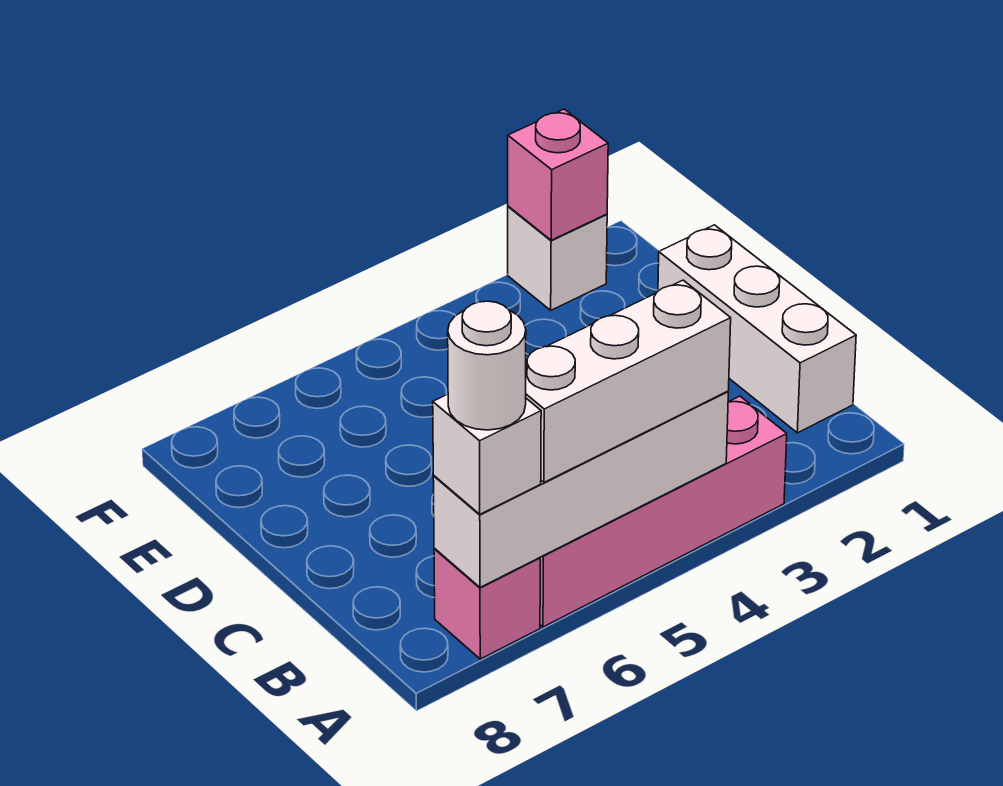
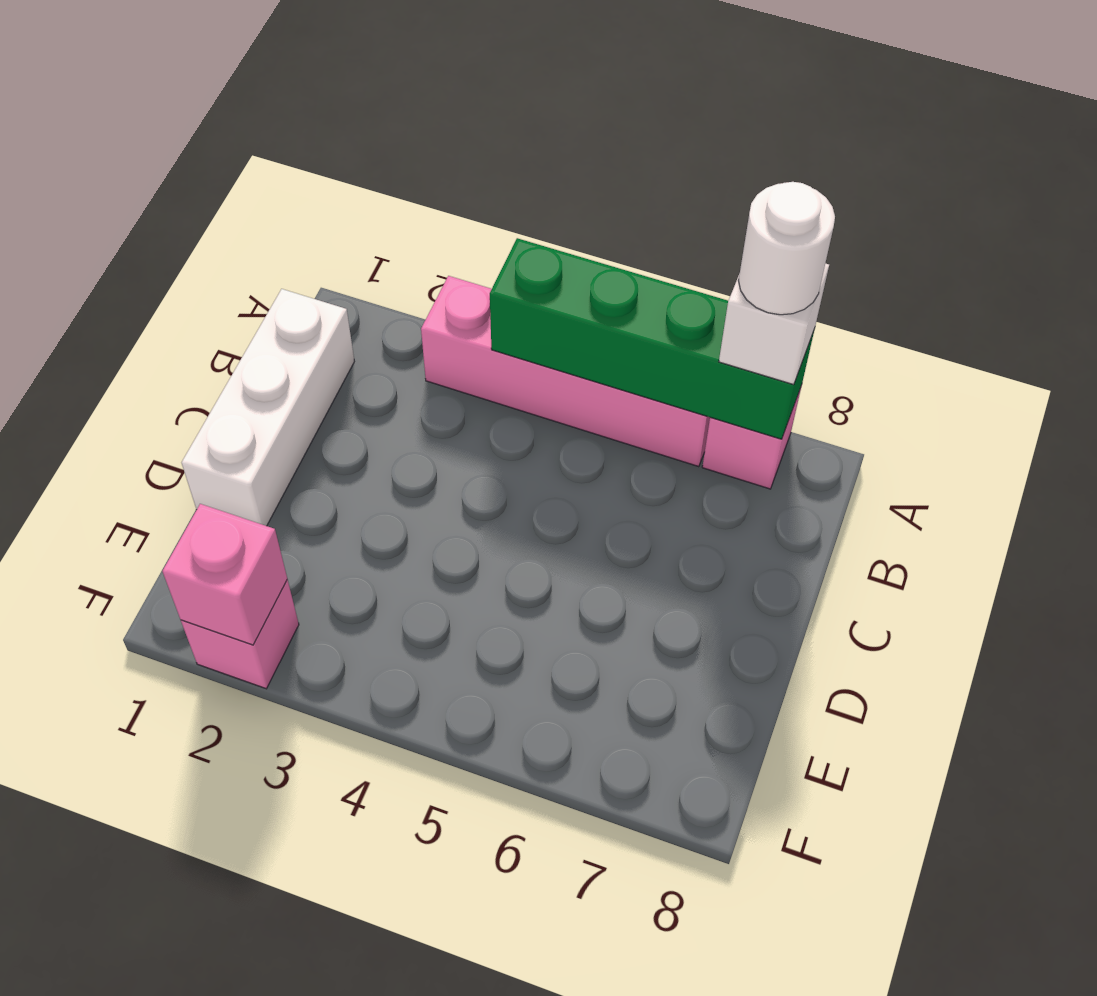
white brick A4:A7 level 2 -> green brick A4:A7 level 2
white brick A4:A6 level 3 -> none
white brick F2 level 1 -> pink brick F2 level 1

